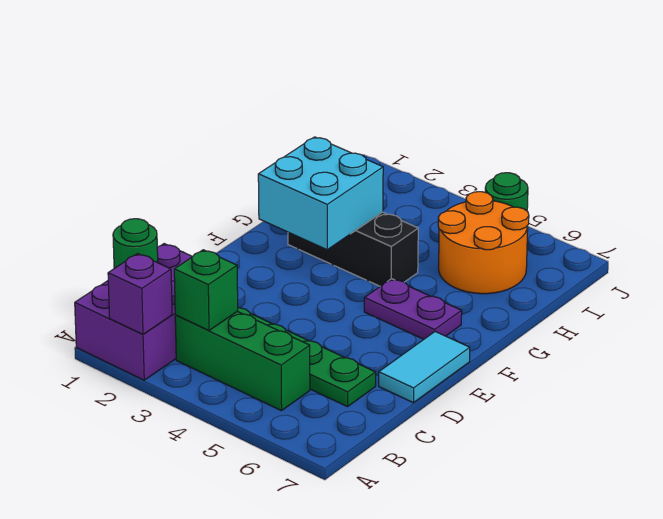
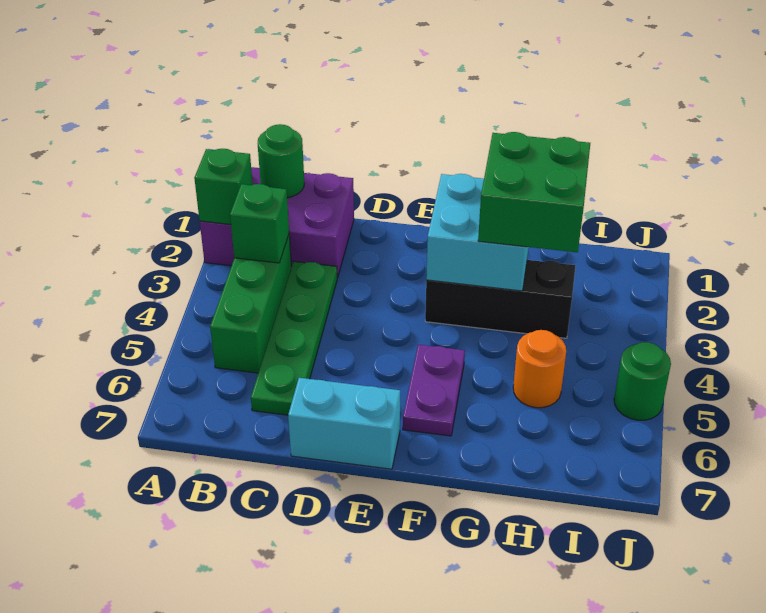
purple brick A2 level 2 -> green brick A2 level 2
cyan tile D7:E7 level 1 -> cyan brick D7:E7 level 1
black brick G2:G4 level 1 -> black brick F3:H3 level 1
none -> green brick G2:H3 level 3
orange round brick H5:I6 level 1 -> orange round brick H5 level 1

